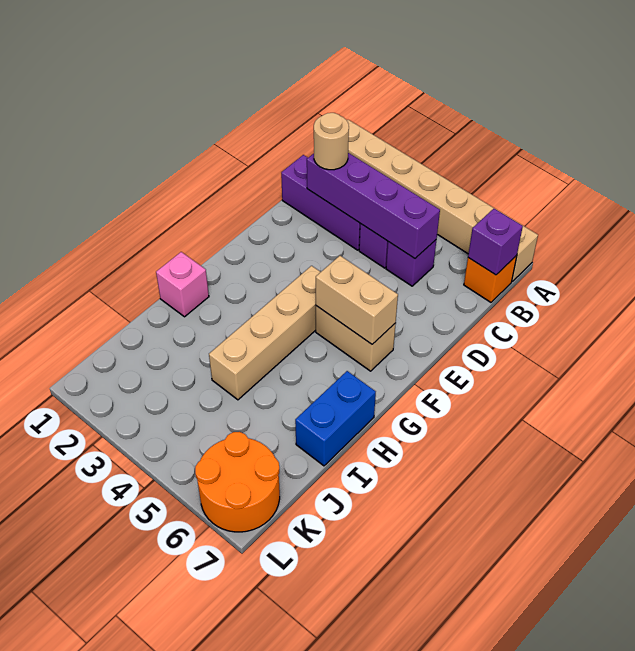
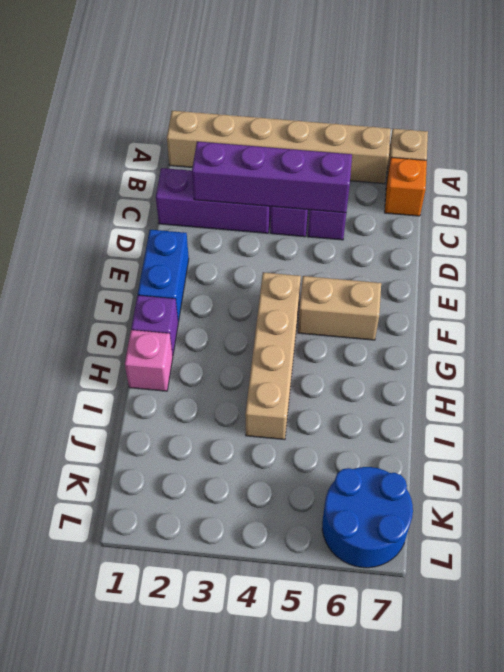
purple brick B7 level 2 -> purple brick G1 level 1
tan round brick C2 level 3 -> none
tan brick F5:F6 level 2 -> none
blue brick H7:I7 level 1 -> blue brick E1:F1 level 1
orange round brick K6:L7 level 1 -> blue round brick K6:L7 level 1

